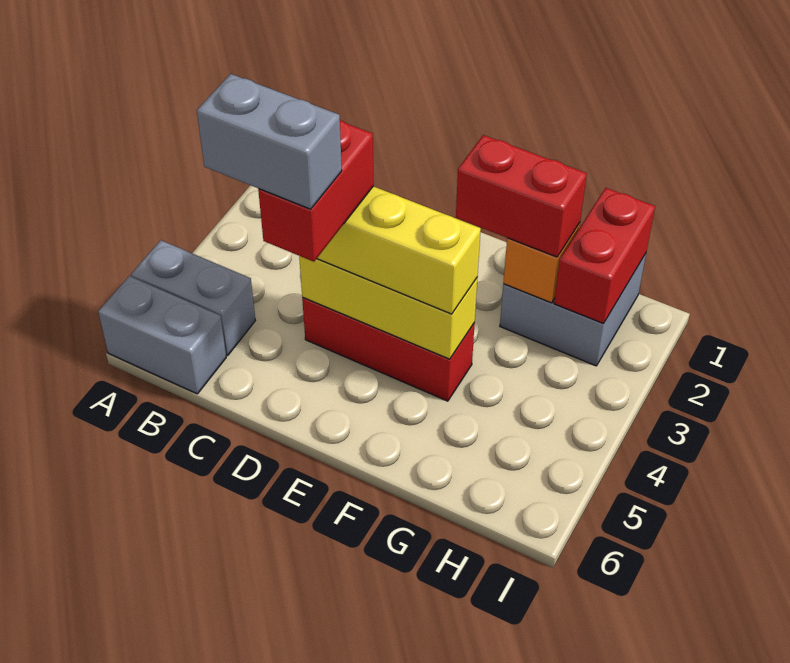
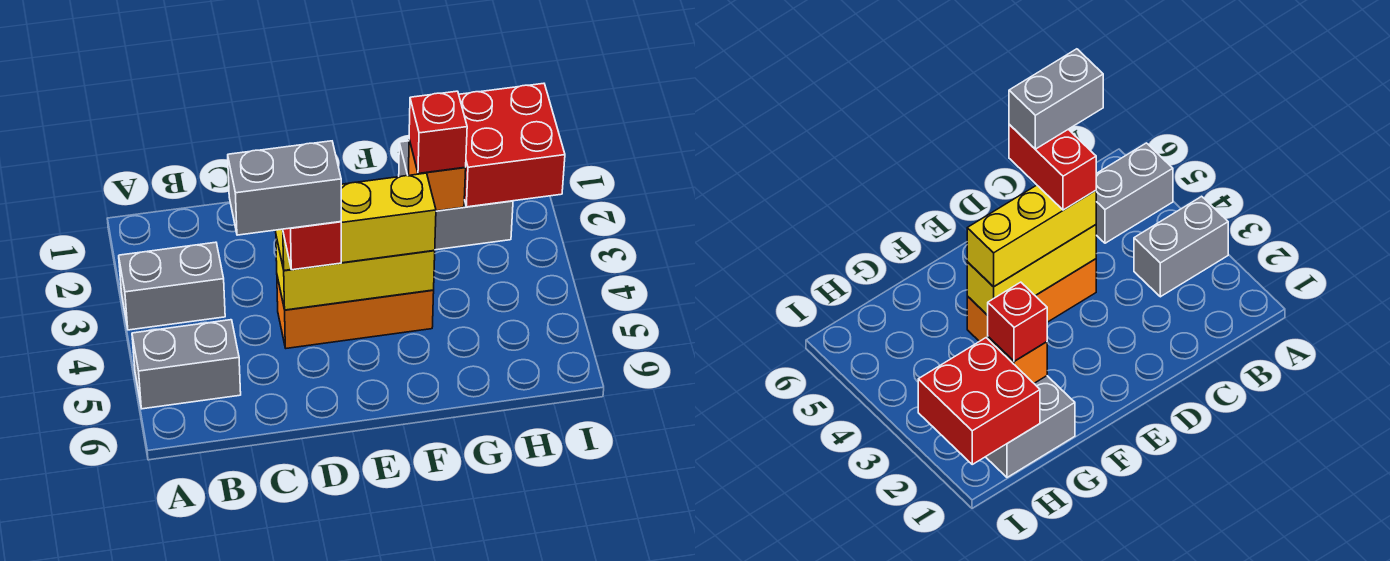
grey brick A6:B6 level 1 -> grey brick A3:B3 level 1
red brick D4:F4 level 1 -> orange brick D4:F4 level 1
red brick F2:G2 level 3 -> red brick G2 level 3
red brick H1:H2 level 2 -> red brick H1:I2 level 2

